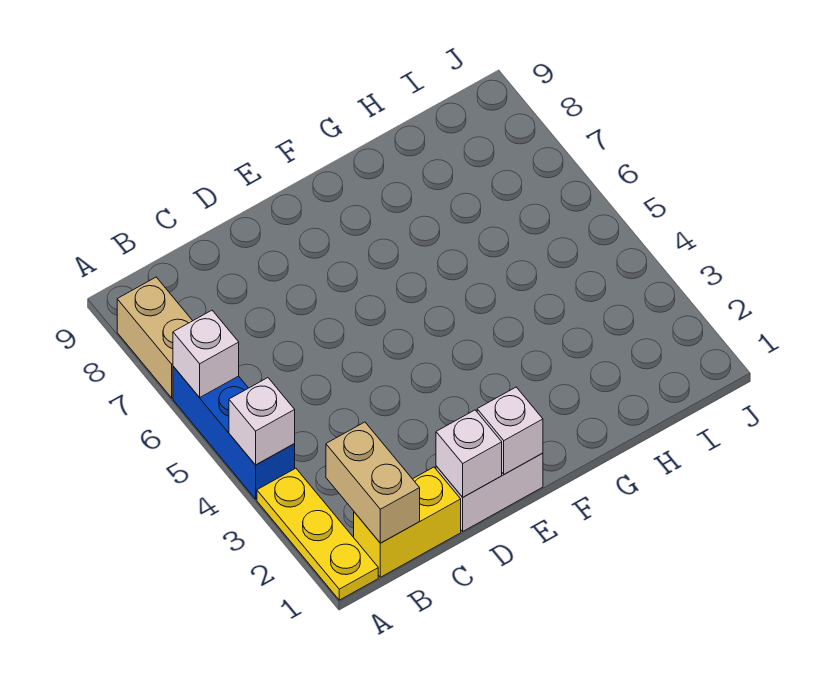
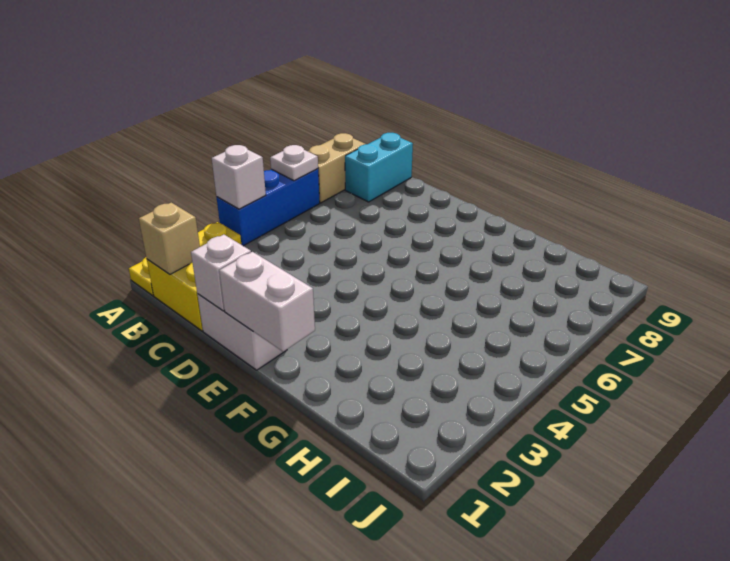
white brick A6 level 2 -> white plate A6 level 2
tan brick B1:B2 level 2 -> tan brick B1 level 2
none -> cyan brick B8:B9 level 1
white brick E1 level 2 -> white brick E1:F1 level 2

